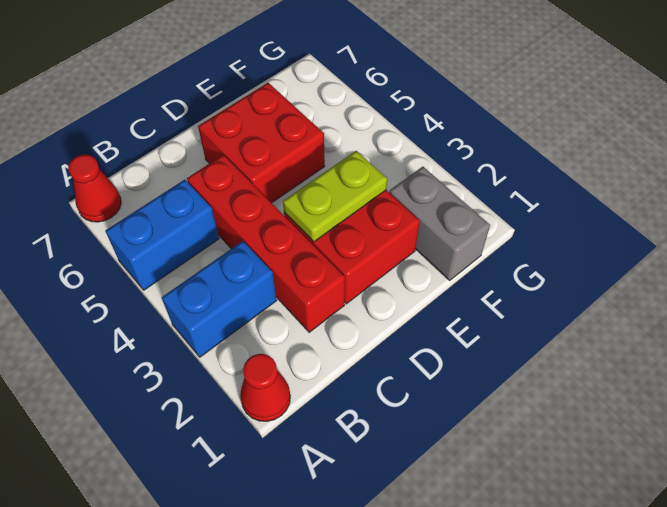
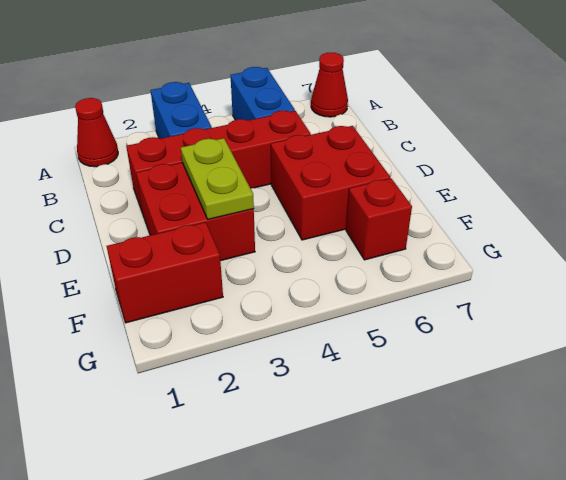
grey brick F1:F2 level 1 -> red brick F1:F2 level 1
none -> red brick F6 level 1

